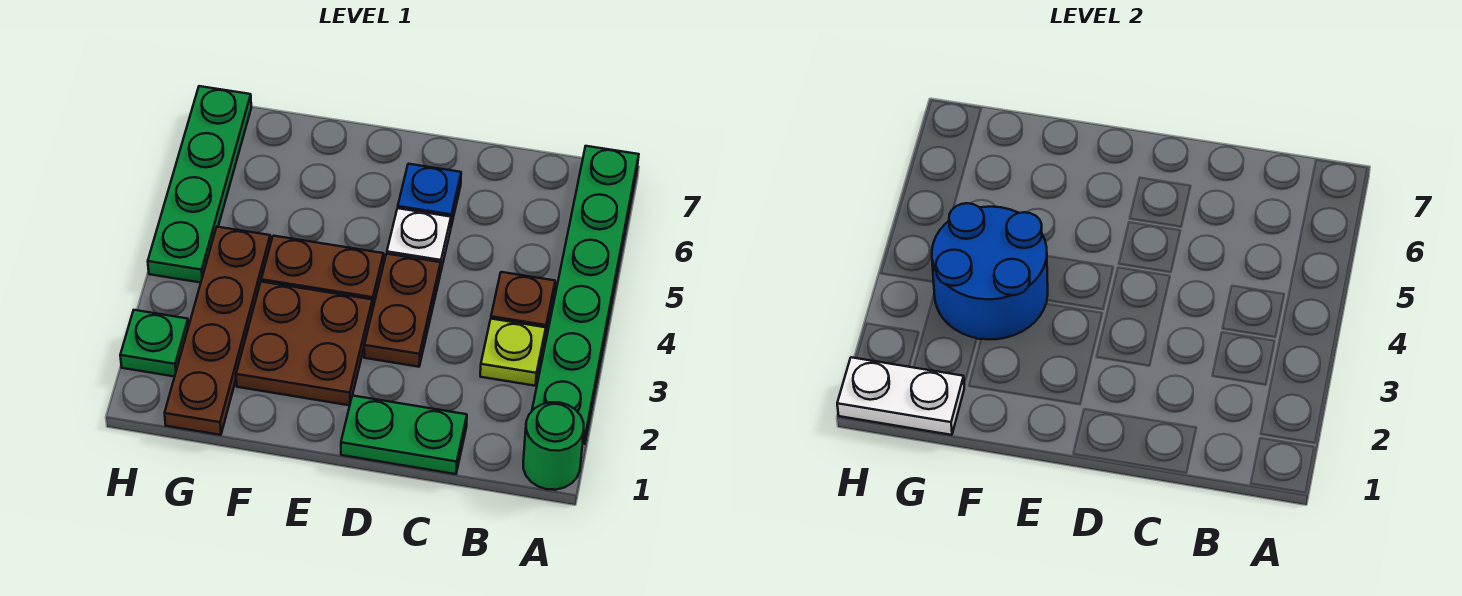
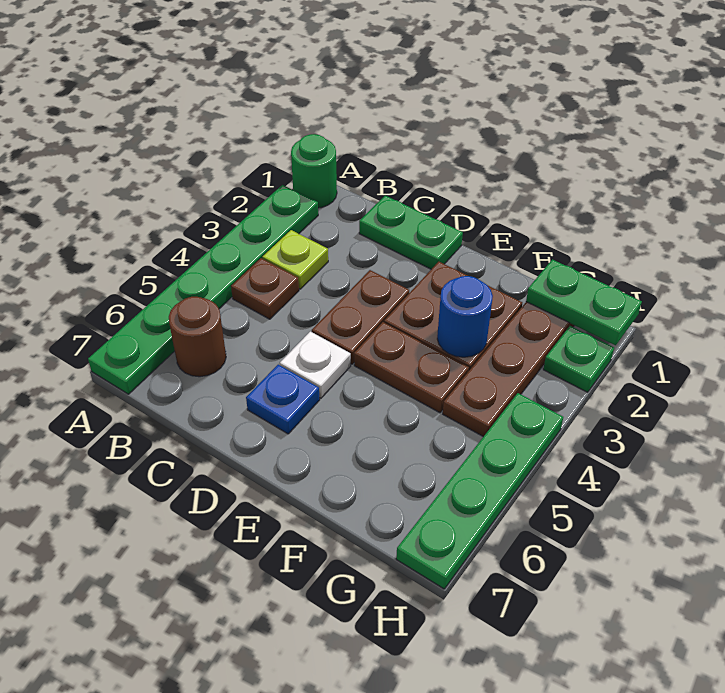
none -> brown round brick B6 level 1
blue round brick F3:G4 level 2 -> blue round brick F3 level 2
white plate G1:H1 level 2 -> green plate G1:H1 level 2

